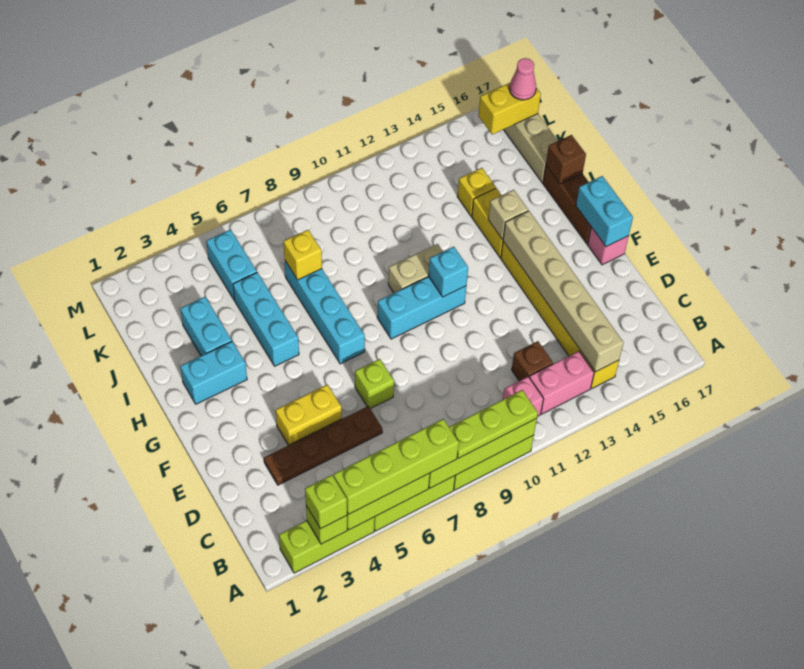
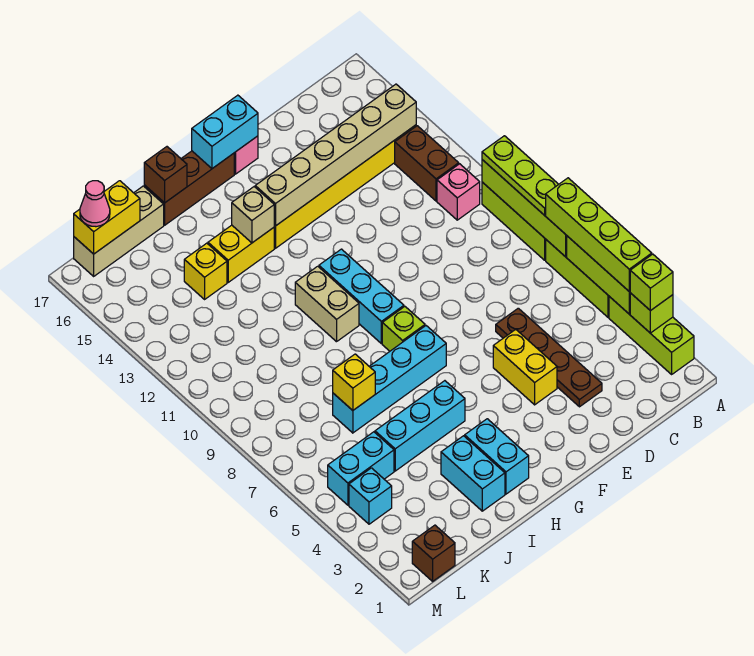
pink brick B12:B13 level 1 -> brown brick B12:B13 level 1
brown brick C12 level 1 -> brown brick L1 level 1
lime brick E7 level 1 -> lime brick G8 level 1
cyan brick G11 level 2 -> cyan brick L4 level 1
cyan brick I3:J3 level 1 -> cyan brick I2:I3 level 1
yellow brick L16:L17 level 2 -> yellow brick K17:L17 level 2

